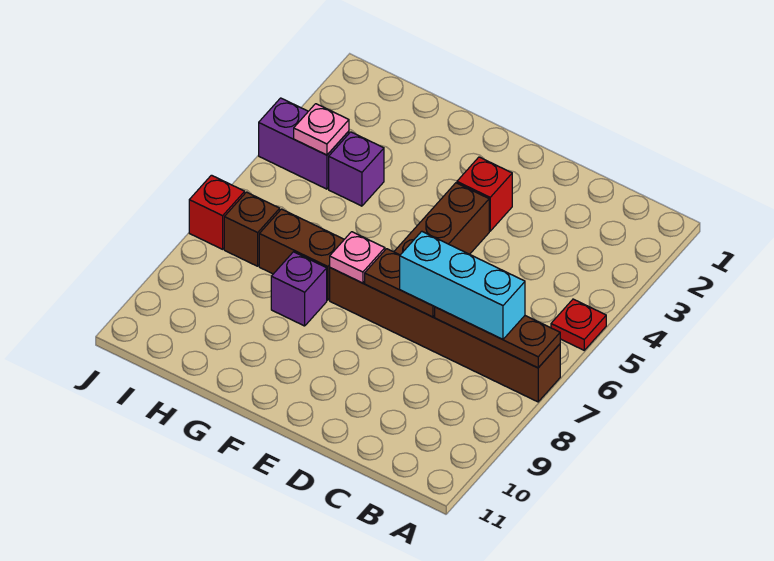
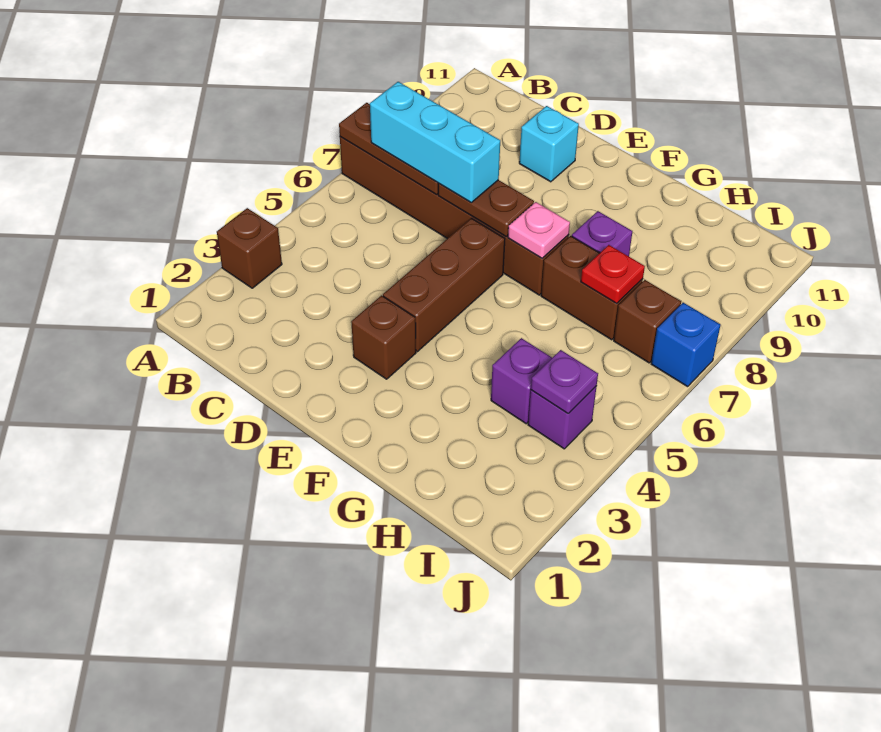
none -> brown brick A3 level 1
red plate A5 level 1 -> red plate H7 level 2
none -> cyan brick D10 level 1
red brick E3 level 1 -> brown brick E3 level 1
purple brick I4:J4 level 1 -> purple brick I4 level 1
pink plate I4 level 2 -> purple plate I4 level 2
red brick J7 level 1 -> blue brick J7 level 1

